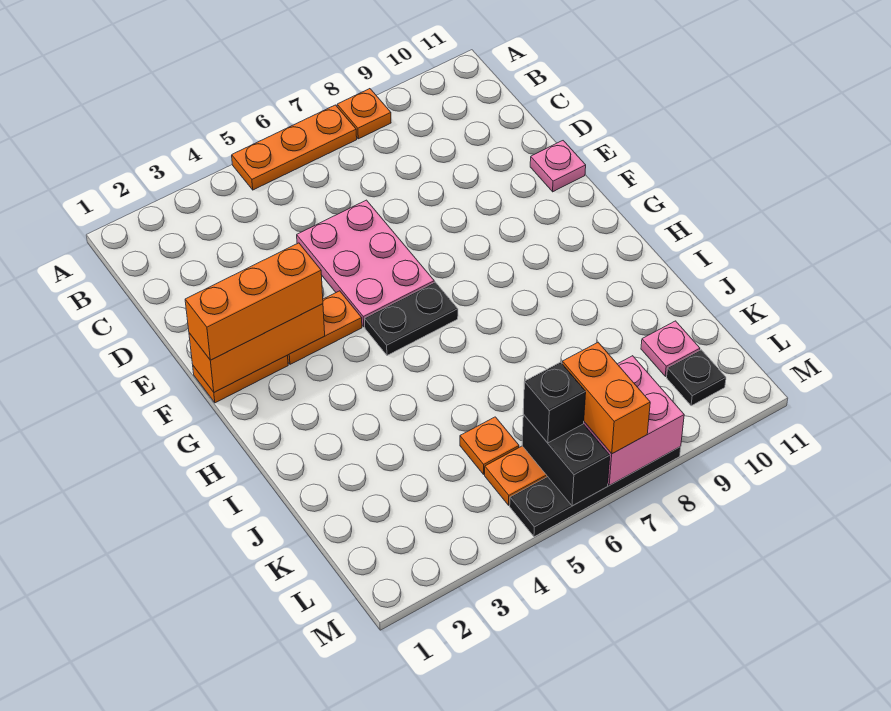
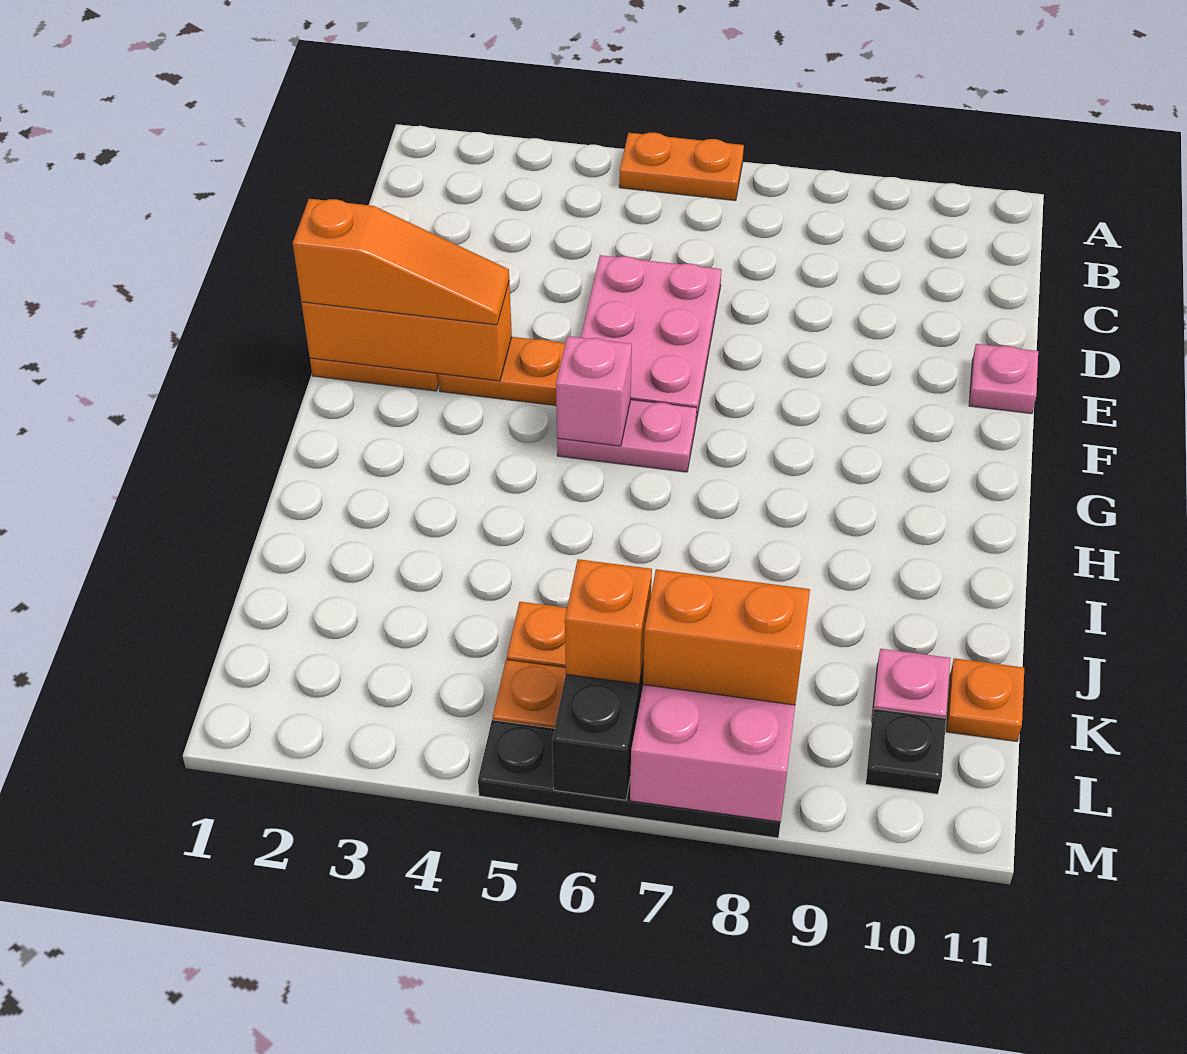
orange plate A5:A7 level 1 -> orange plate A5:A6 level 1
orange plate A8 level 1 -> orange plate K11 level 1
orange brick F1:F3 level 3 -> orange slope F1:F3 level 3 top 1
black plate G5:G6 level 1 -> pink plate G5:G6 level 1
none -> pink brick G5 level 2
black brick L6 level 3 -> orange brick L6 level 3
orange brick L7:M7 level 3 -> orange brick L7:L8 level 3

